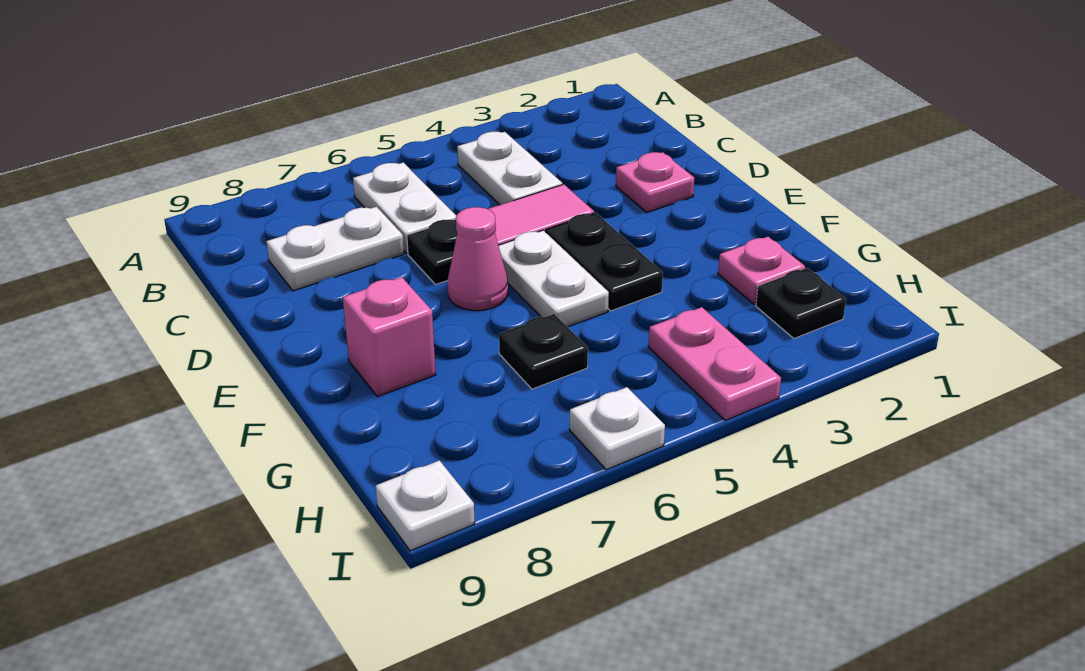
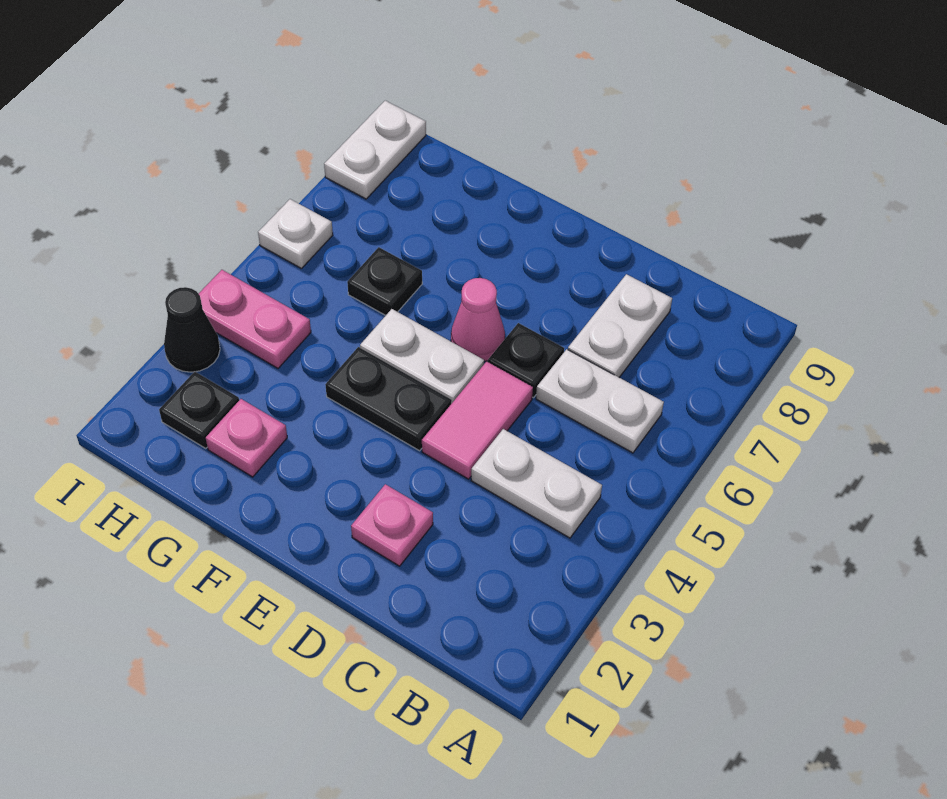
pink brick F8 level 1 -> none
none -> black cone I3 level 1
white plate I9 level 1 -> white plate I8:I9 level 1

